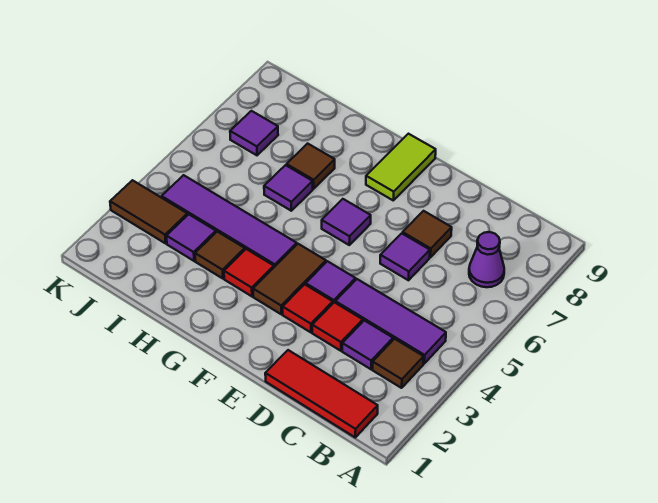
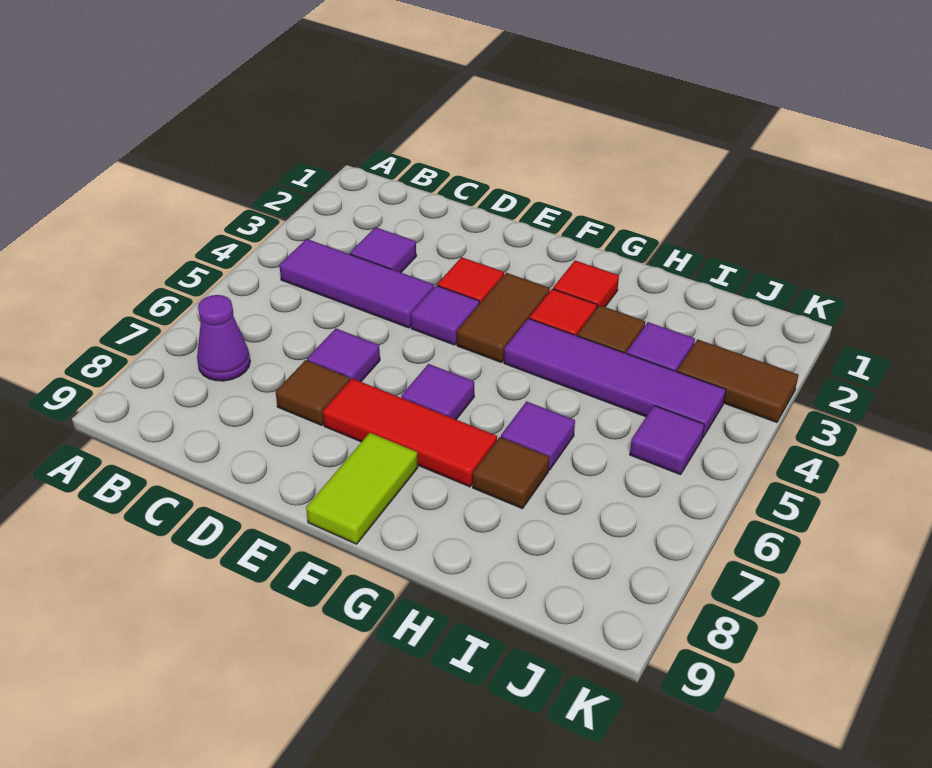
red tile B1:D1 level 1 -> red tile E7:G7 level 1
brown tile B3 level 1 -> none
red tile D3 level 1 -> red tile G2 level 1
purple tile J7 level 1 -> purple tile J5 level 1

